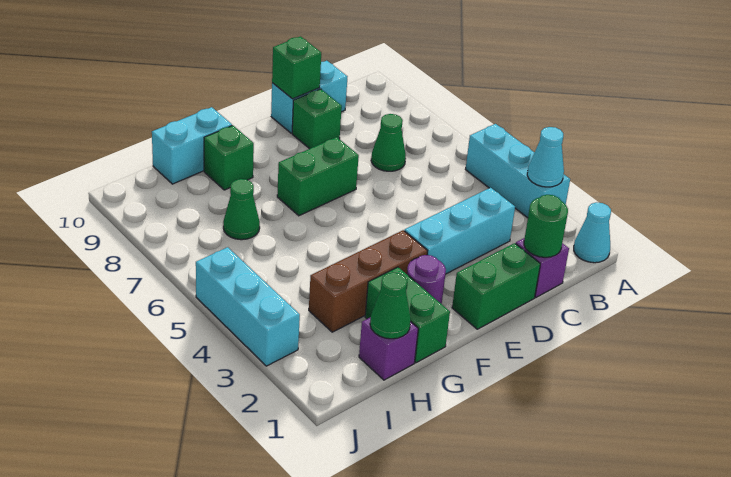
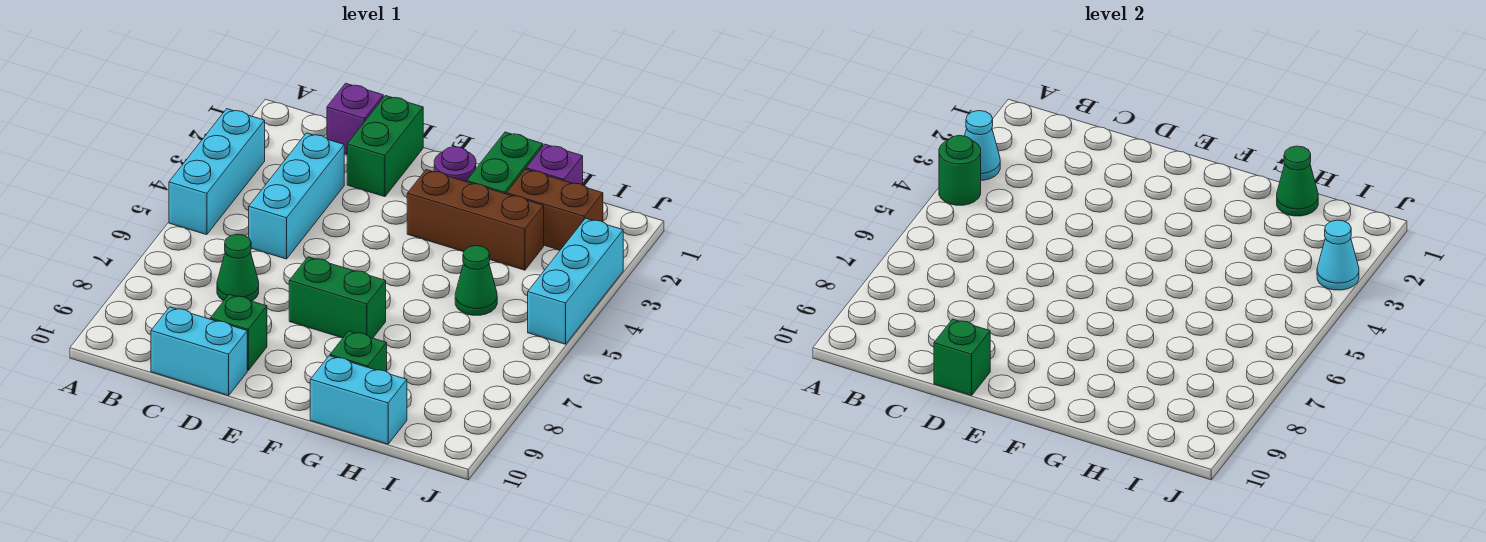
cyan cone A1 level 1 -> cyan cone J3 level 2
green round brick C1 level 2 -> green round brick A4 level 2
cyan brick C3:E3 level 1 -> cyan brick C3:C5 level 1
green brick D1:E1 level 1 -> green brick D1:D2 level 1
none -> brown brick H2:I2 level 1
green cone H7 level 1 -> green cone H5 level 1

